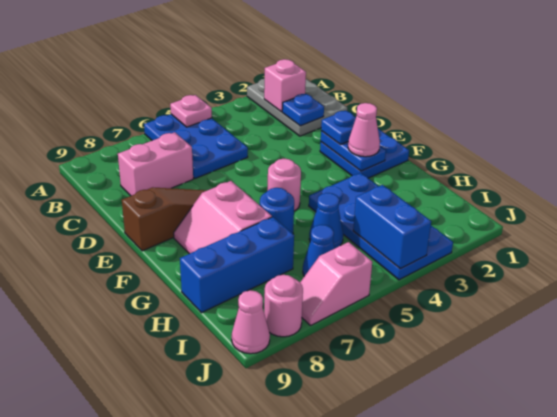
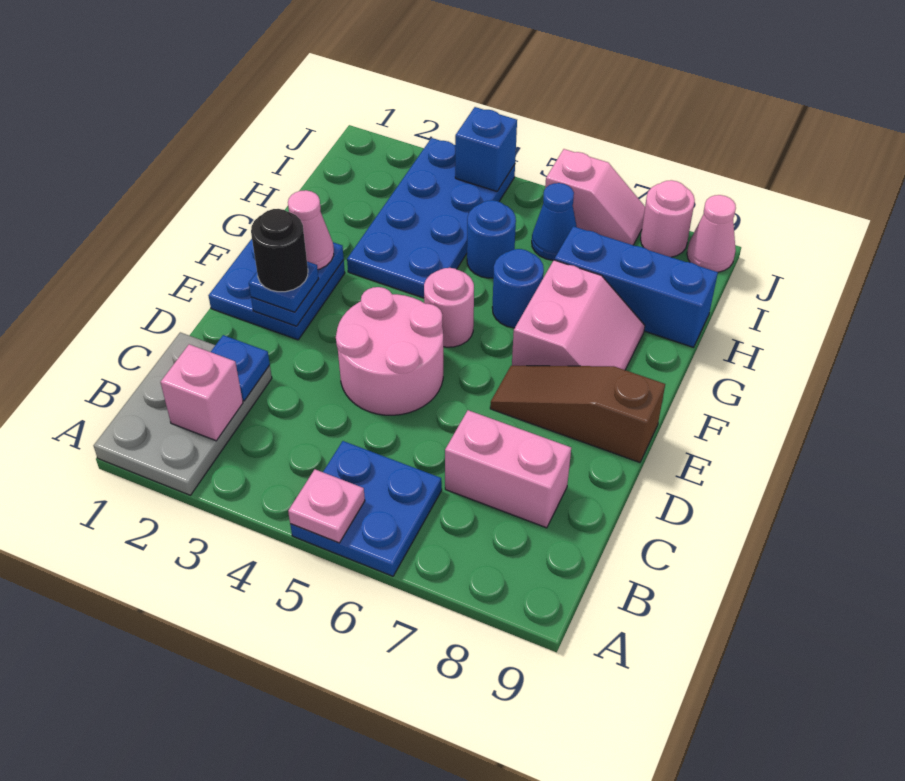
blue plate A5:C6 level 1 -> blue plate A5:B6 level 1
none -> pink round brick D4:E5 level 1
none -> black round brick E2 level 4
blue cone H5 level 1 -> blue round brick H5 level 1
blue brick I4:J4 level 2 -> blue brick J4 level 2

